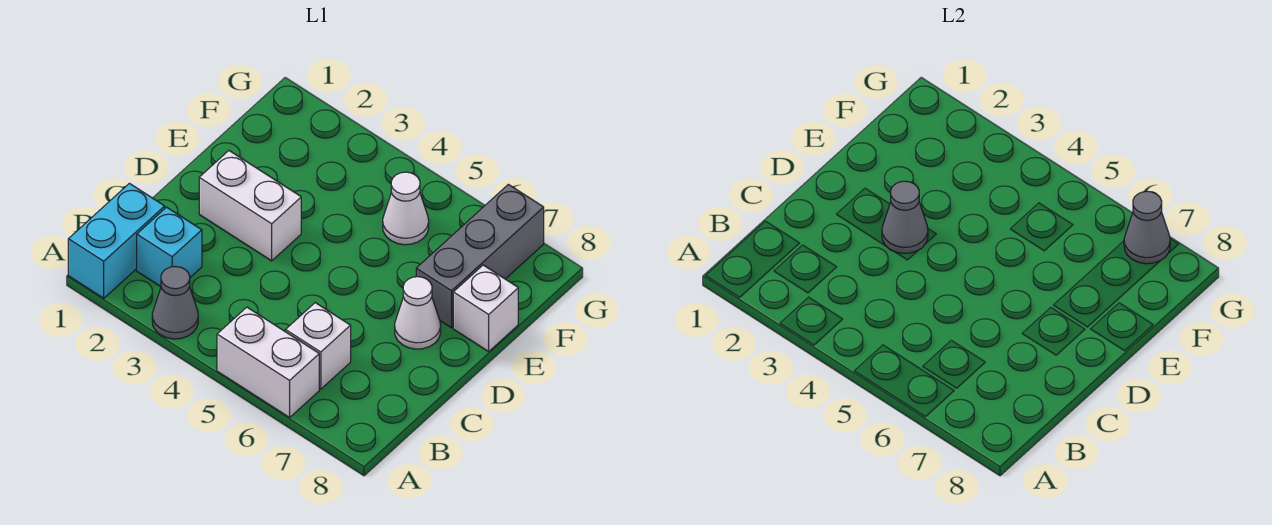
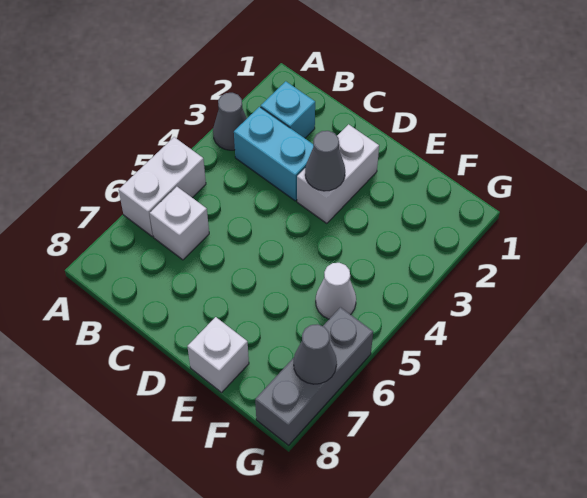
cyan brick A1:B1 level 1 -> cyan brick B3:C3 level 1
white cone D7 level 1 -> none
grey brick E7:G7 level 1 -> grey brick G6:G8 level 1

